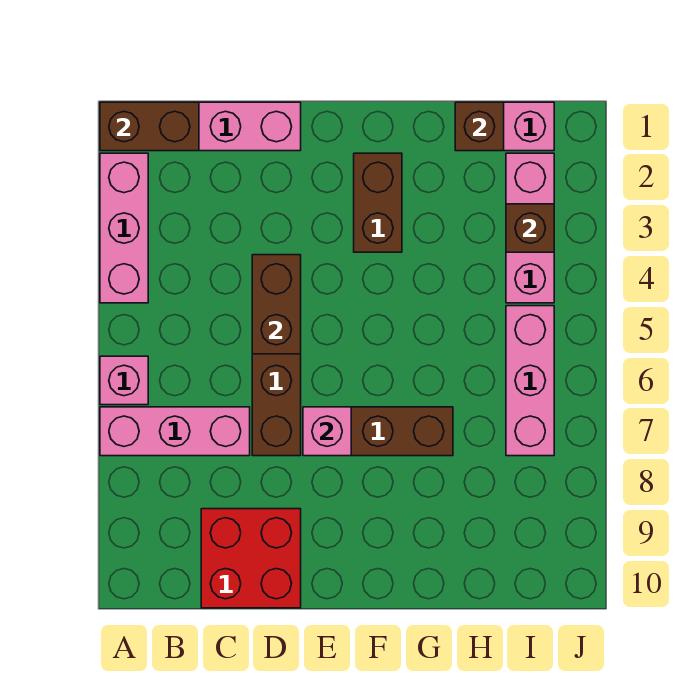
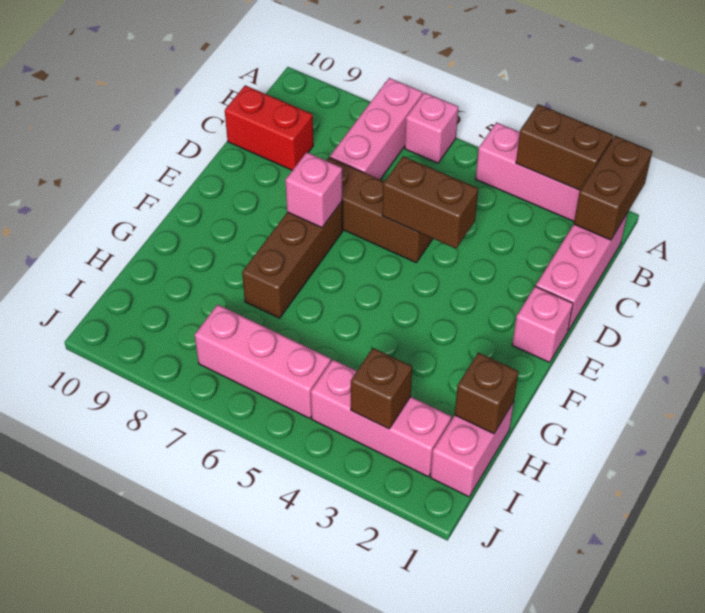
red brick C9:D10 level 1 -> red brick C9:C10 level 1
none -> pink brick E1 level 1
brown brick F2:F3 level 1 -> brown brick A2:A3 level 2

